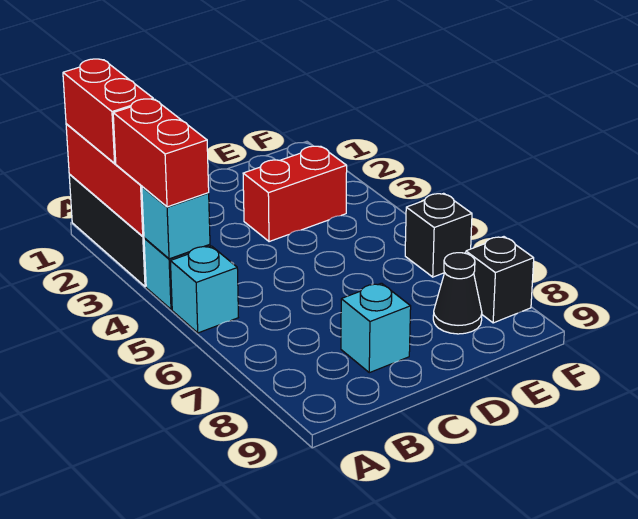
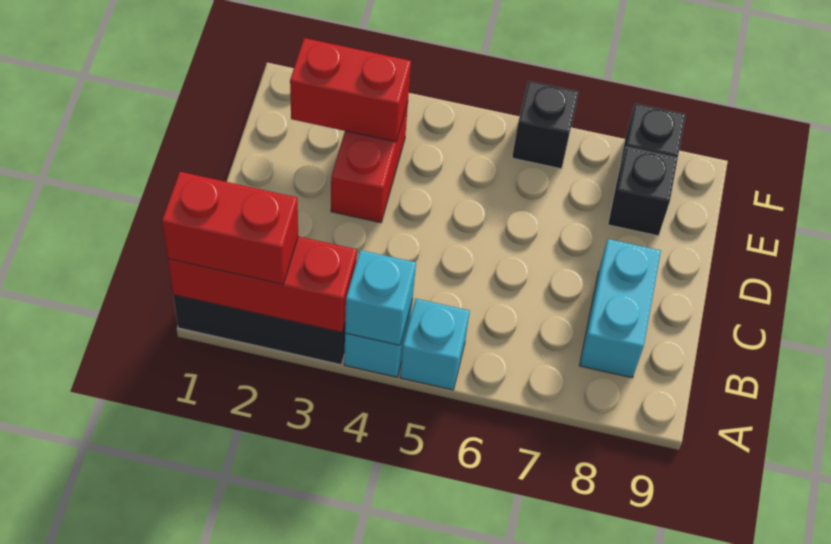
red brick A3:A4 level 3 -> red brick E2:E3 level 2
cyan brick C8 level 1 -> cyan brick B8:C8 level 1
black cone E8 level 1 -> black brick E8 level 1

